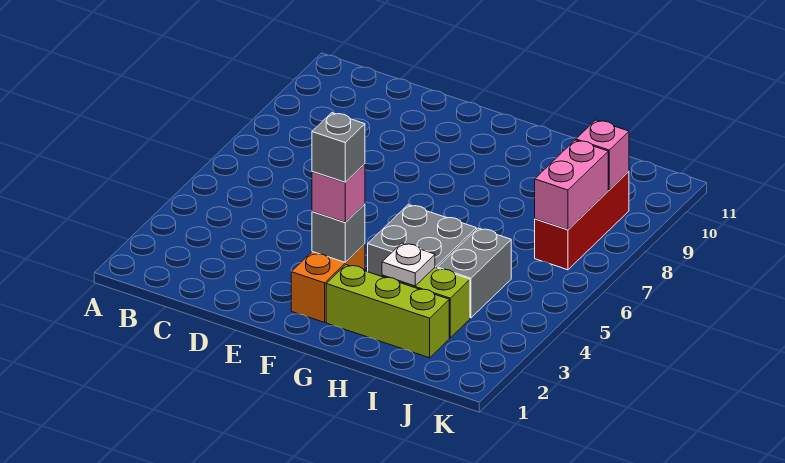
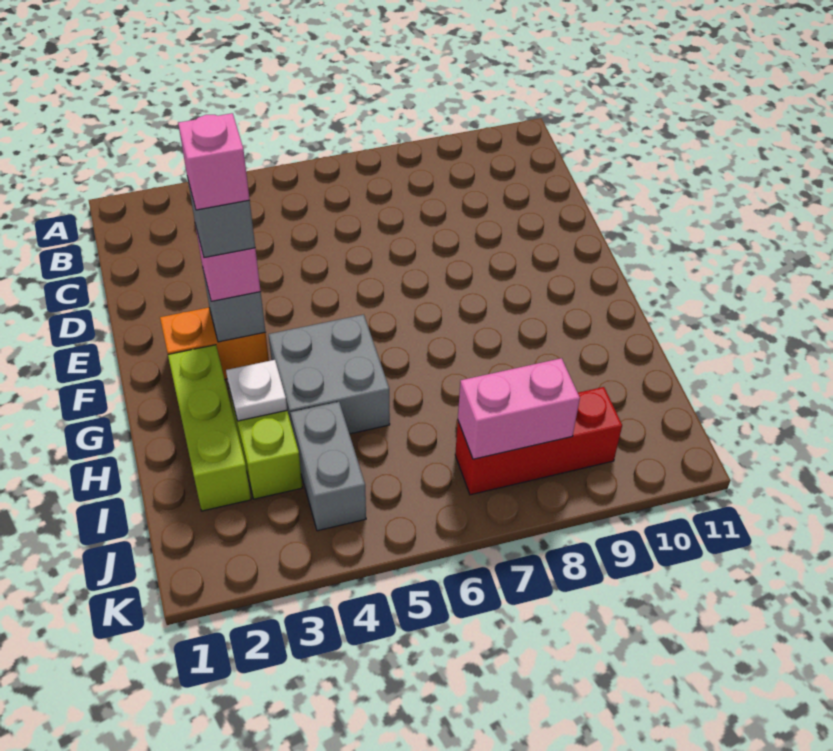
grey brick I4:I5 level 1 -> grey brick I4:J4 level 1
pink brick J9 level 2 -> pink brick F3 level 5

